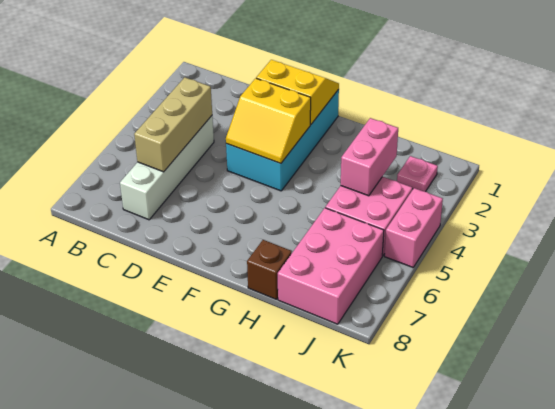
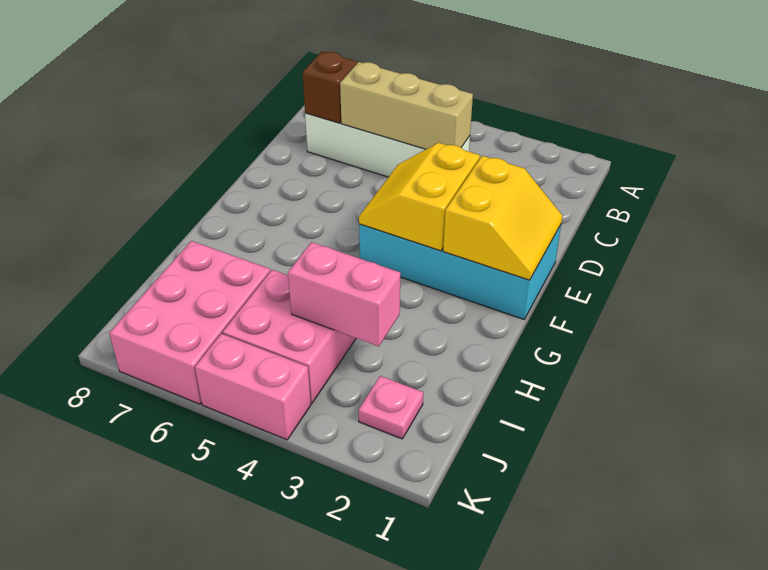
brown brick H8 level 1 -> brown brick C7 level 2
pink brick I6:J8 level 1 -> pink brick I6:K7 level 1

